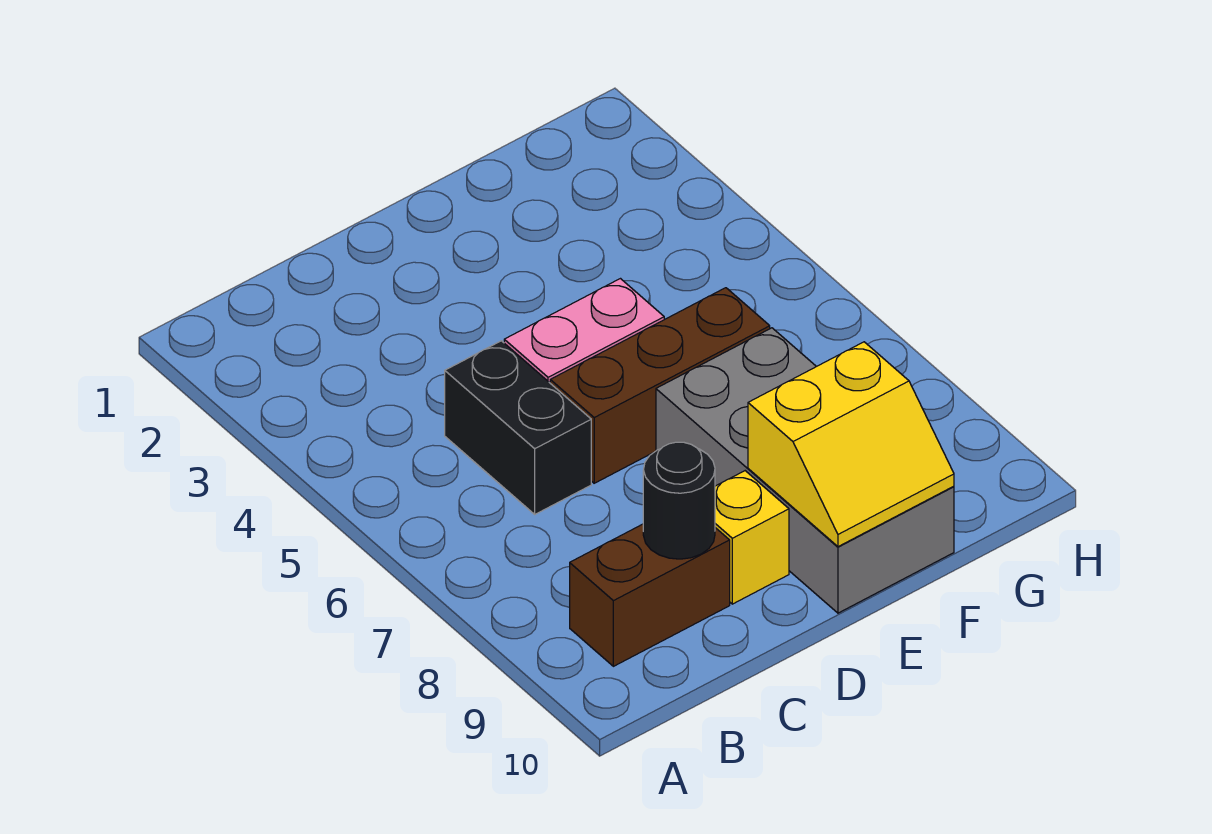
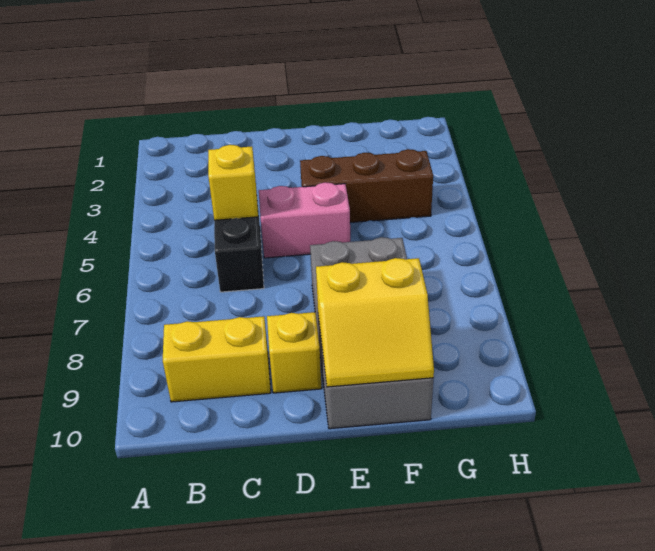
brown brick B9:C9 level 1 -> yellow brick B9:C9 level 1
none -> yellow brick C5 level 2
black round brick C9 level 2 -> none
brown brick D6:F6 level 1 -> brown brick E4:G4 level 1

